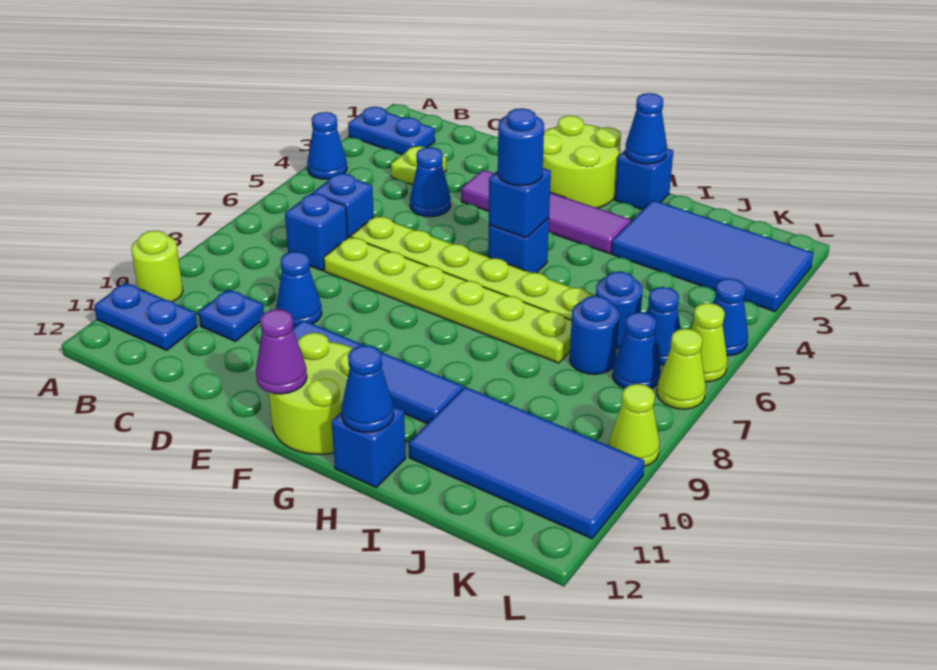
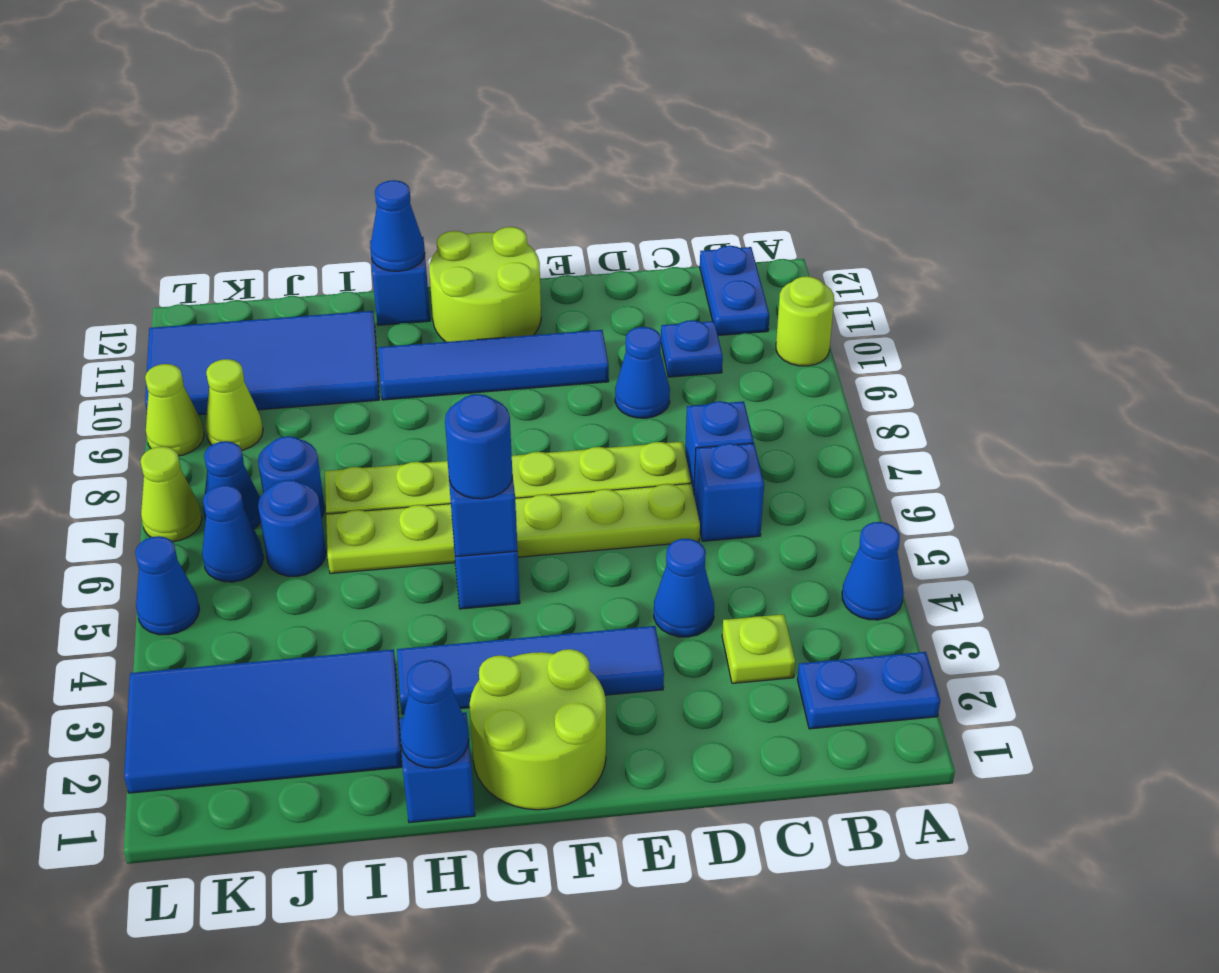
blue plate A11:B11 level 1 -> blue plate B11:B12 level 1
purple tile E3:H3 level 1 -> blue tile E3:H3 level 1
purple cone F12 level 2 -> none
lime cone L6 level 1 -> lime cone K9 level 1

